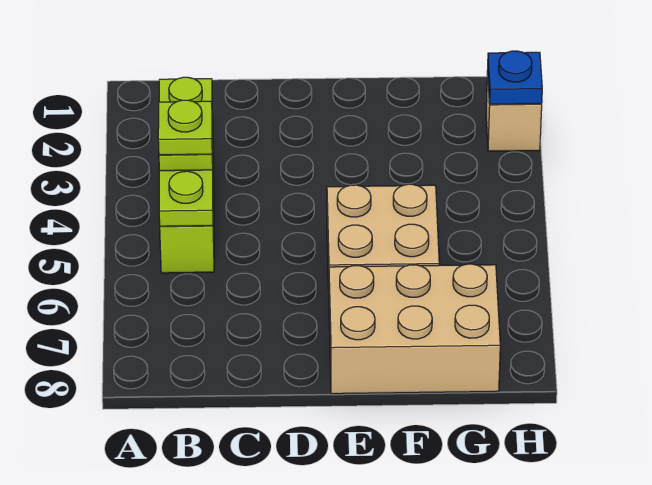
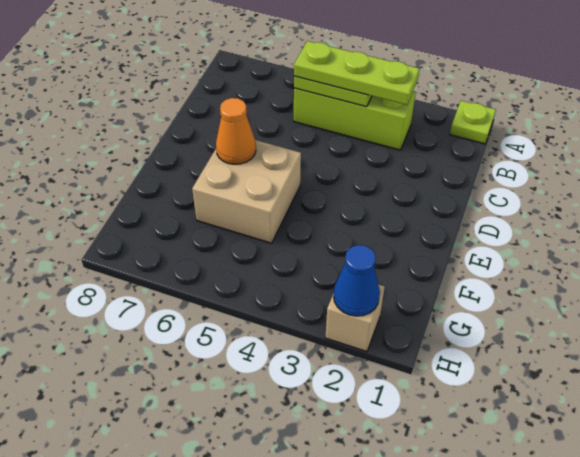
lime plate B3:B4 level 3 -> lime plate B3:B5 level 3
lime plate B4 level 4 -> lime plate A1 level 1
none -> orange cone E6 level 2
tan brick E7:G8 level 1 -> none
blue plate H2 level 2 -> blue cone H2 level 2

